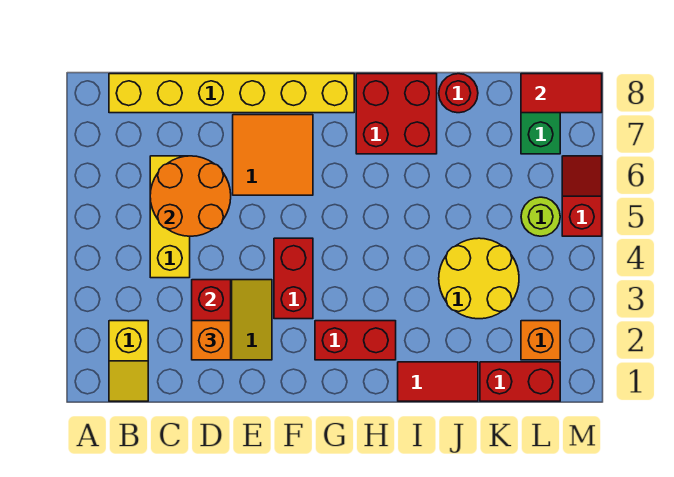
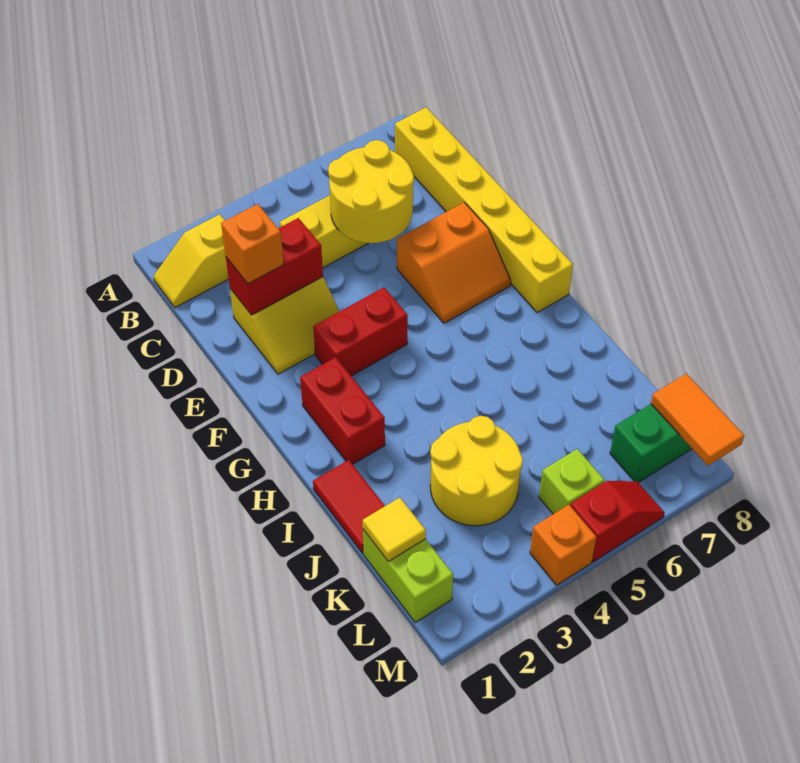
orange round brick C5:D6 level 2 -> yellow round brick C5:D6 level 2
orange tile E6:F7 level 1 -> orange slope E6:F7 level 1 top E
red brick H7:I8 level 1 -> none
red round brick J8 level 1 -> none
red brick K1:L1 level 1 -> lime brick K1:L1 level 1
none -> yellow tile K1 level 2
orange brick L2 level 1 -> orange brick M4 level 1
lime round brick L5 level 1 -> lime brick L5 level 1
red tile L8:M8 level 2 -> orange tile L8:M8 level 2

